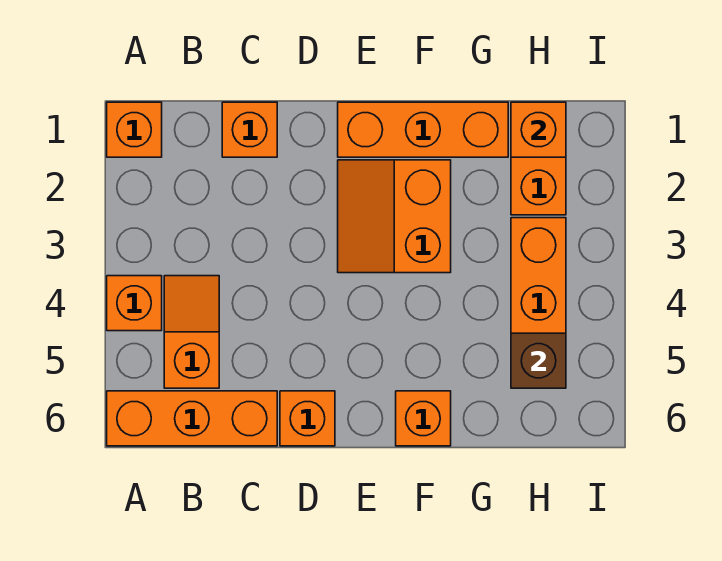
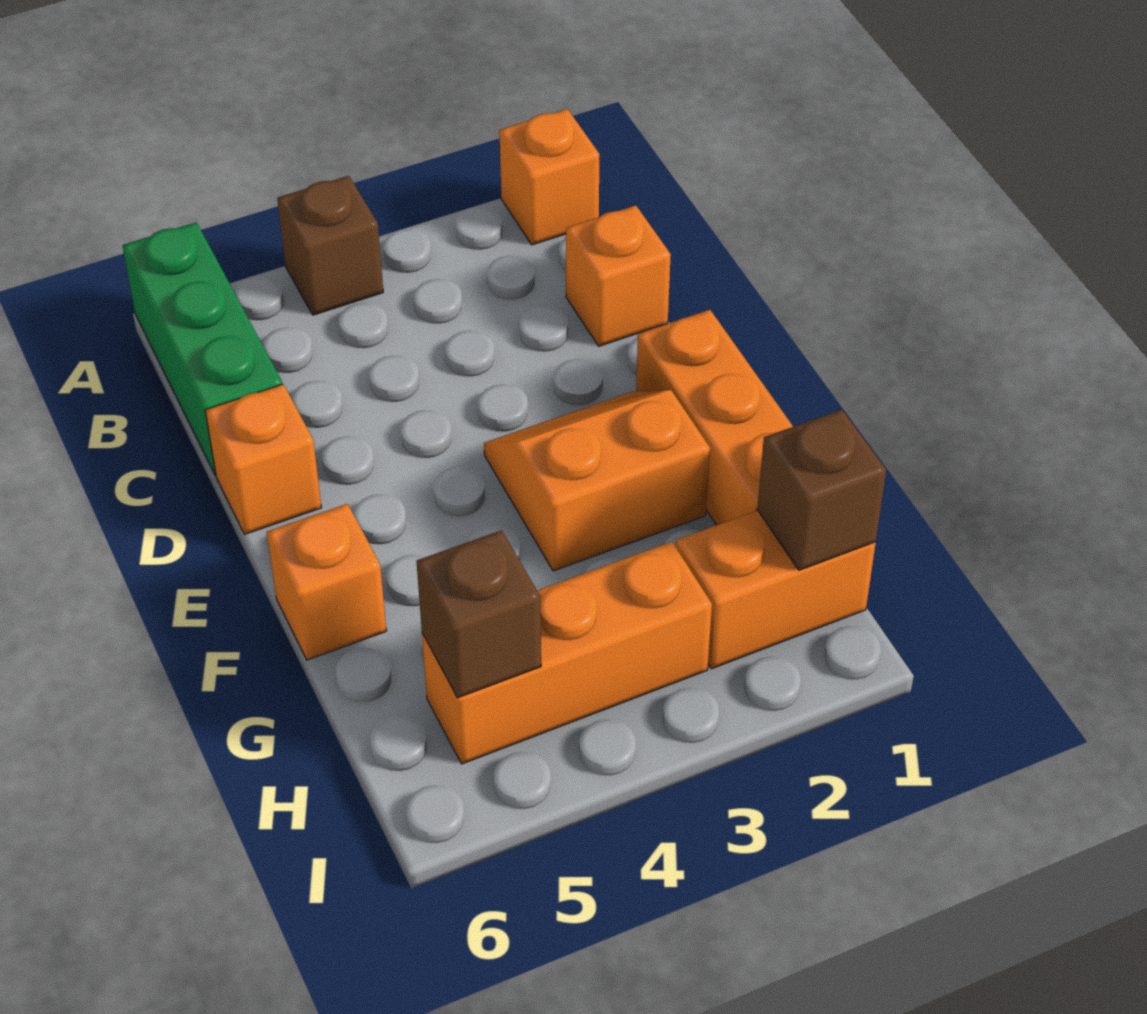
orange brick A4 level 1 -> brown brick A4 level 1
orange brick A6:C6 level 1 -> green brick A6:C6 level 1
orange slope B4:B5 level 1 top 5 -> none
orange brick H1 level 2 -> brown brick H1 level 2

